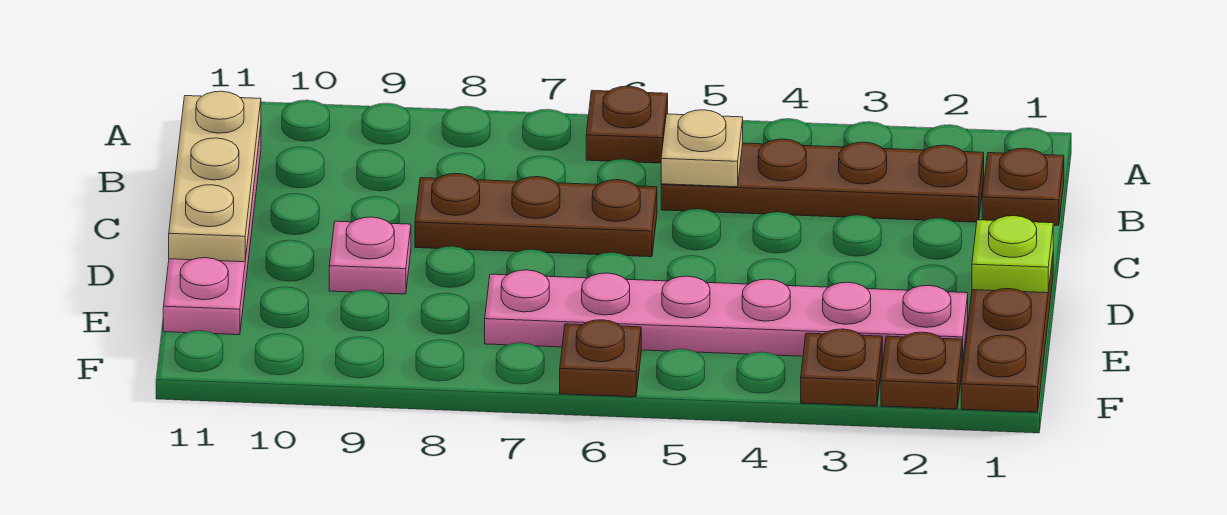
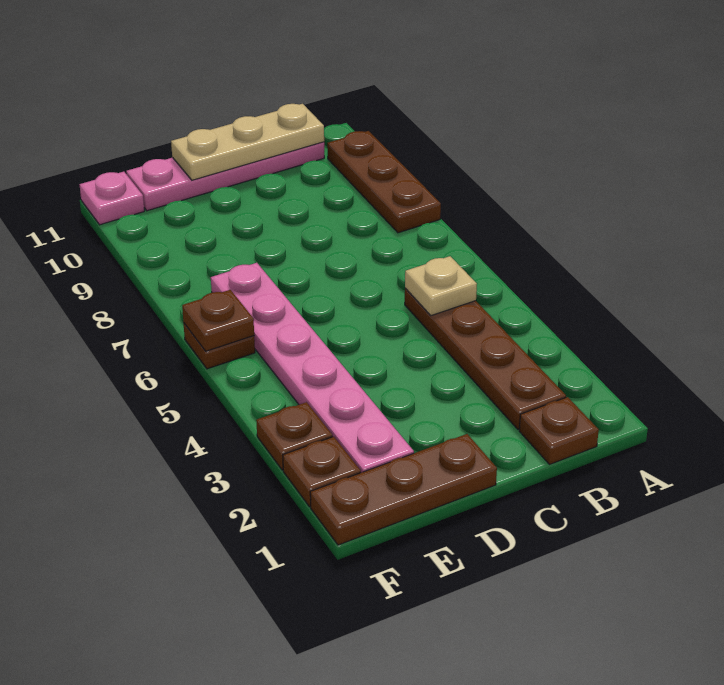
brown plate A6 level 1 -> brown plate F6 level 2
brown plate C6:C8 level 1 -> brown plate A8:A10 level 1
lime plate D1 level 2 -> none
pink plate D9 level 1 -> pink plate F11 level 1

